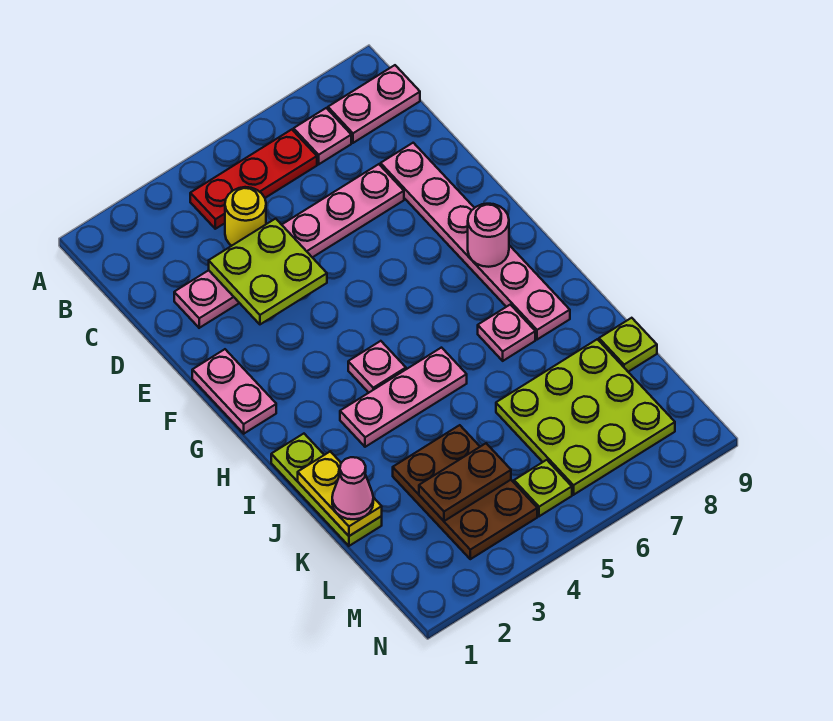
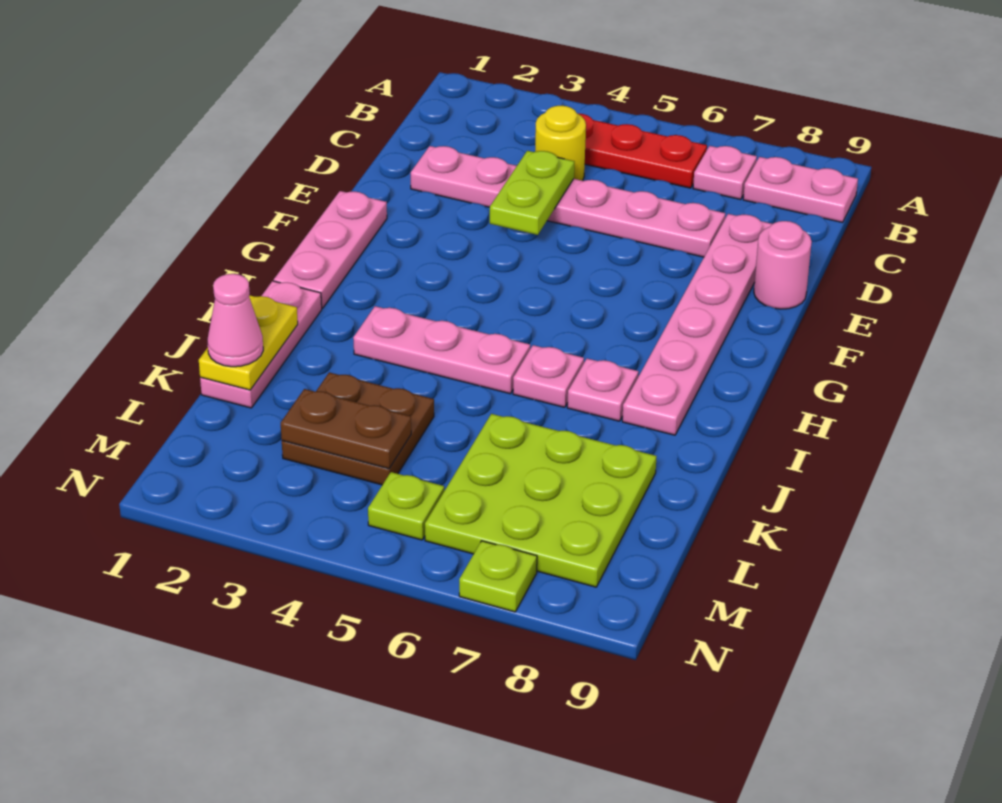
lime plate D3:E4 level 2 -> lime plate D4:E4 level 2
pink plate F1:G1 level 1 -> pink plate F1:H1 level 1
pink round brick G8 level 2 -> pink round brick E9 level 1
pink plate H4 level 1 -> pink plate I6 level 1
lime plate I1:K1 level 1 -> pink plate I1:K1 level 1
brown plate K3:M4 level 1 -> brown plate K3:L4 level 1
lime plate K9 level 1 -> lime plate N7 level 1

